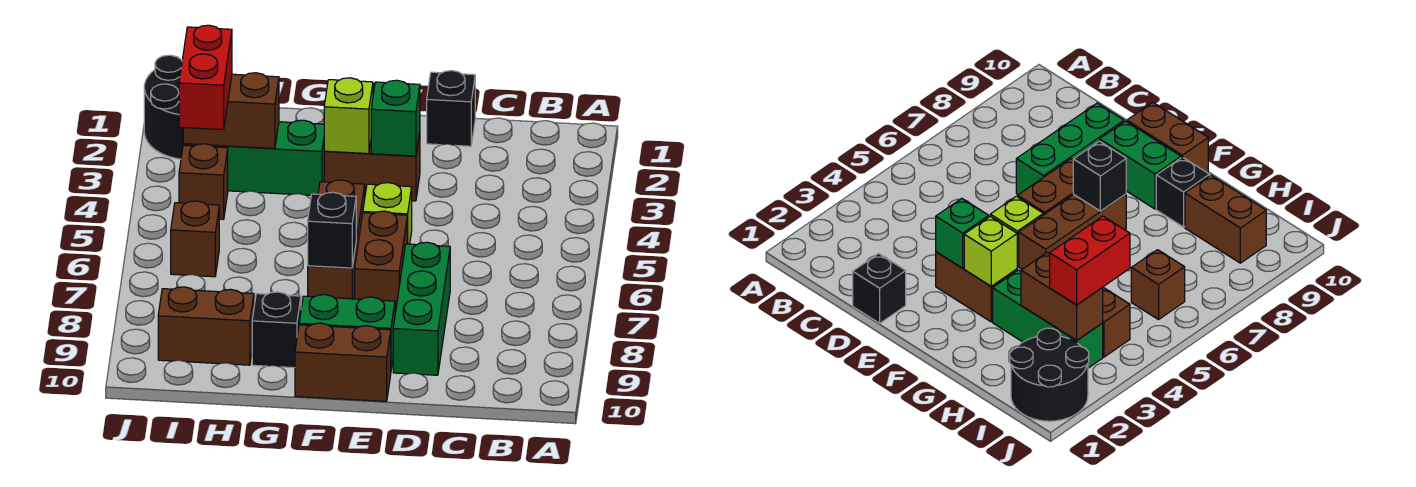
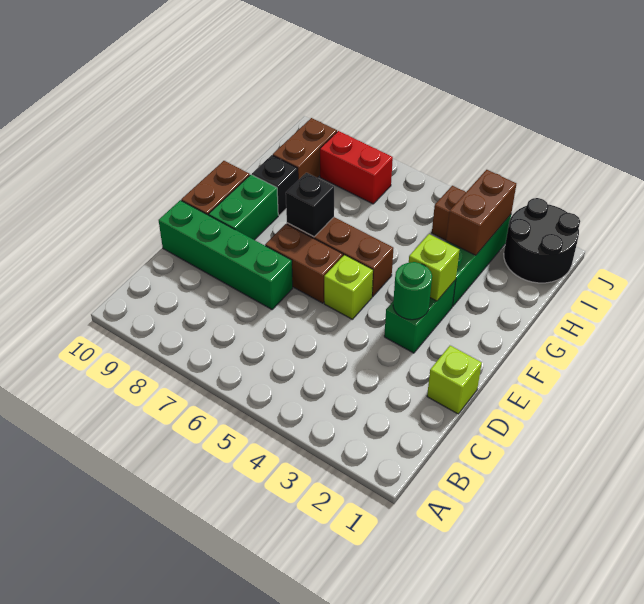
black brick D1 level 1 -> lime brick D1 level 1
green brick D7:D9 level 1 -> green brick D7:D10 level 1
brown brick E3:F3 level 1 -> green brick E3:F3 level 1
green brick E3 level 2 -> green round brick E3 level 2
red brick I3:I4 level 3 -> red brick I7:I8 level 1
brown brick I6 level 1 -> none

